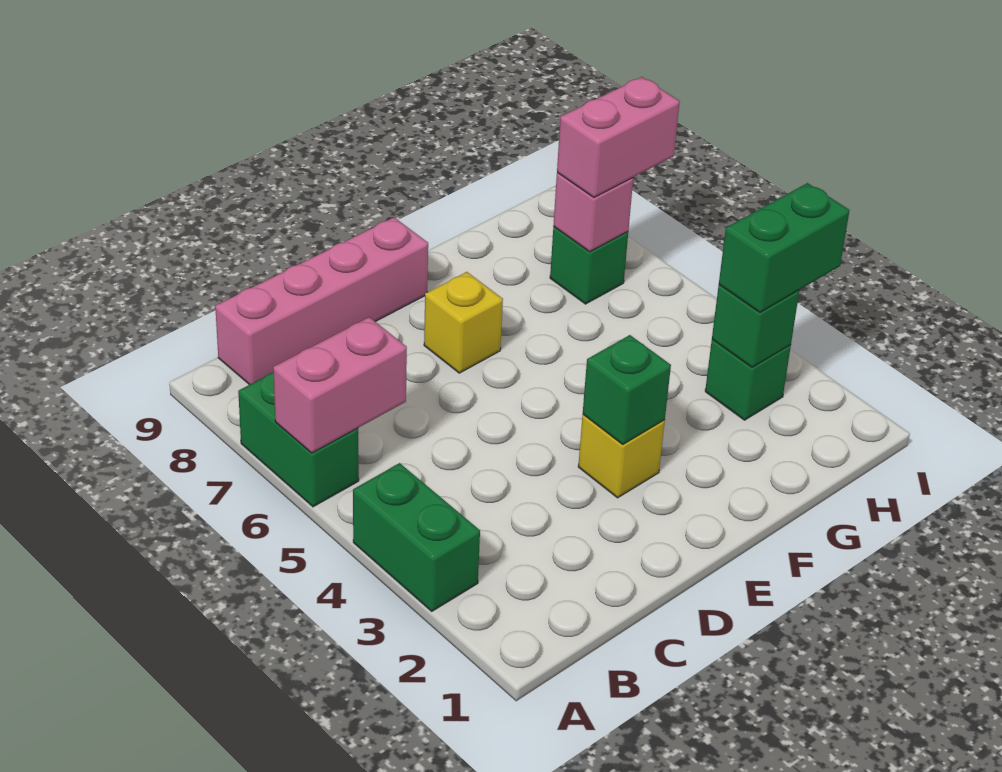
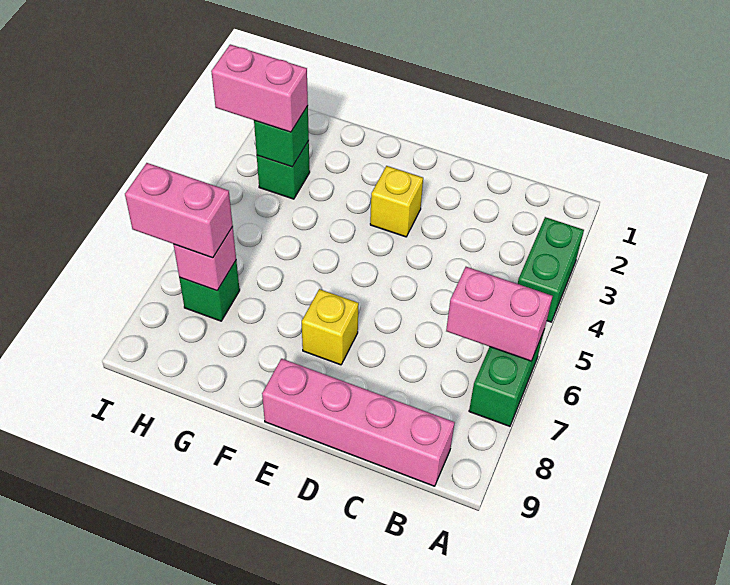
green brick E3 level 2 -> none
green brick H3:I3 level 3 -> pink brick H3:I3 level 3

